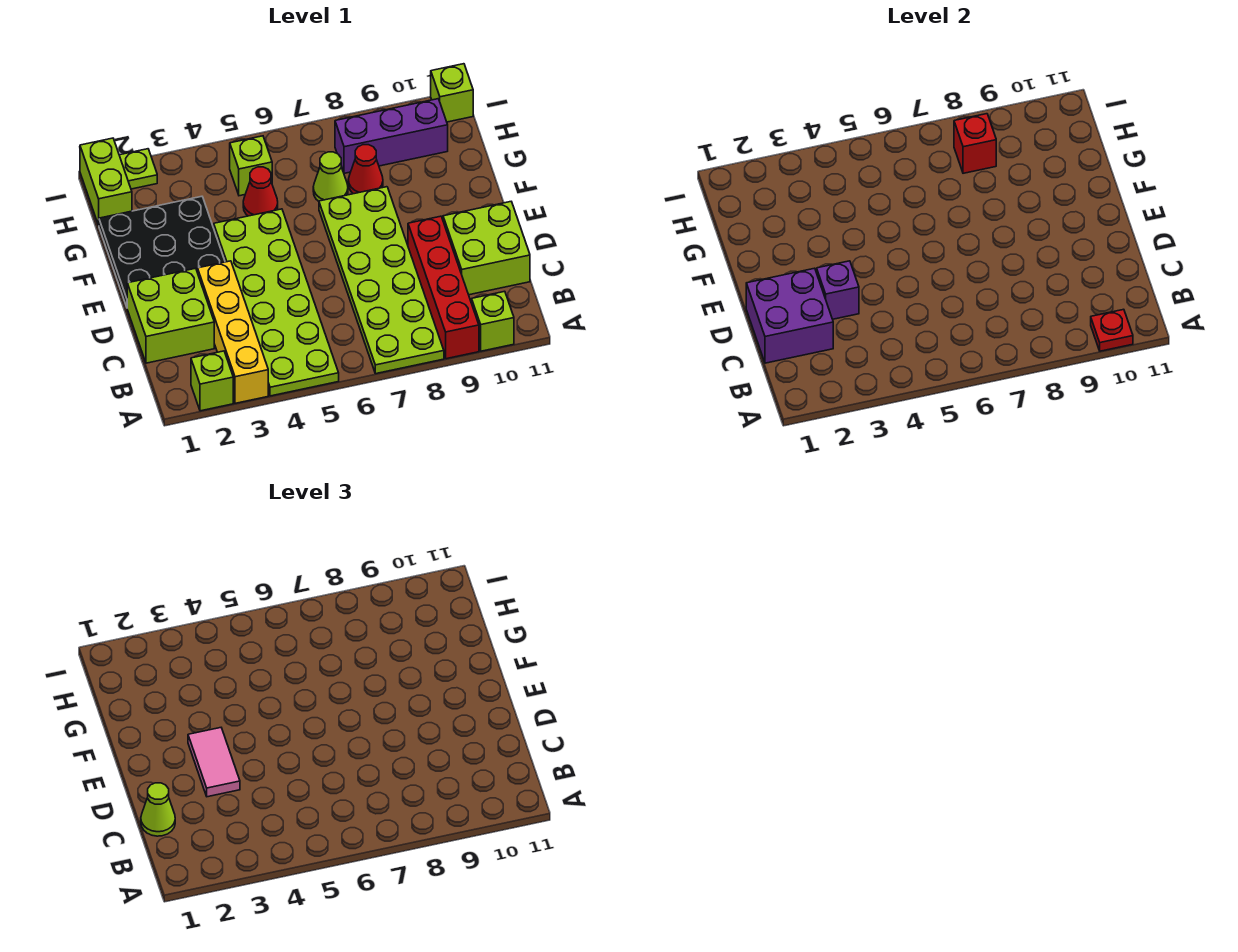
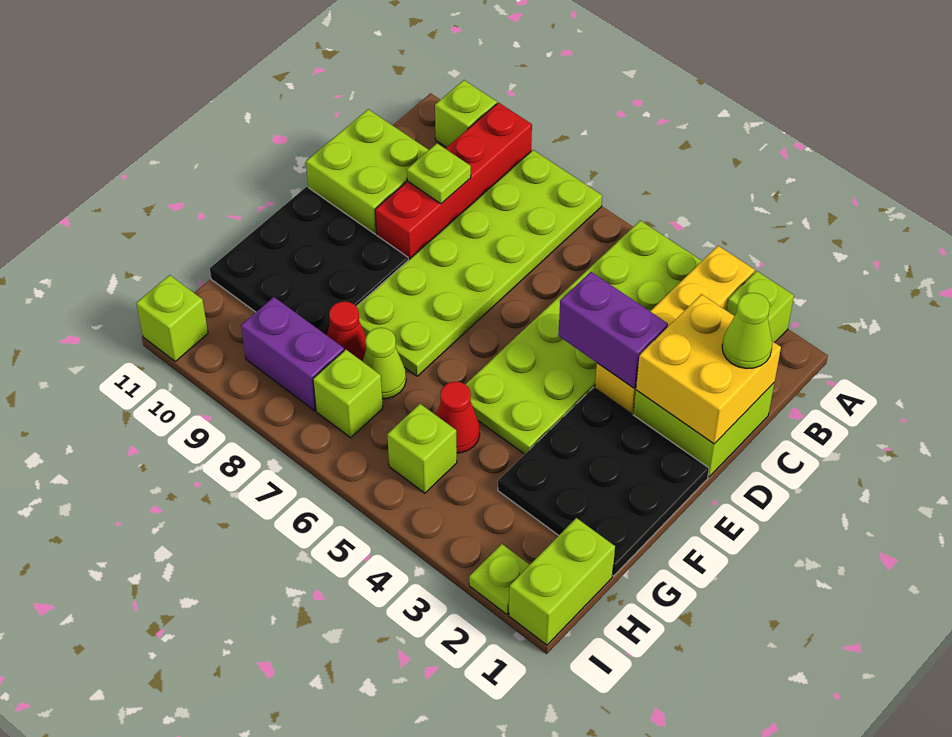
red plate A10 level 2 -> none
purple brick C1:D2 level 2 -> yellow brick C1:D2 level 2
none -> lime plate C9 level 2
purple brick D3 level 2 -> purple brick D3:D4 level 2
pink tile D3:E3 level 3 -> none
none -> black plate E9:G11 level 1
none -> lime brick H7 level 1
purple brick H8:H10 level 1 -> purple brick H8:H9 level 1
red brick H8 level 2 -> none

